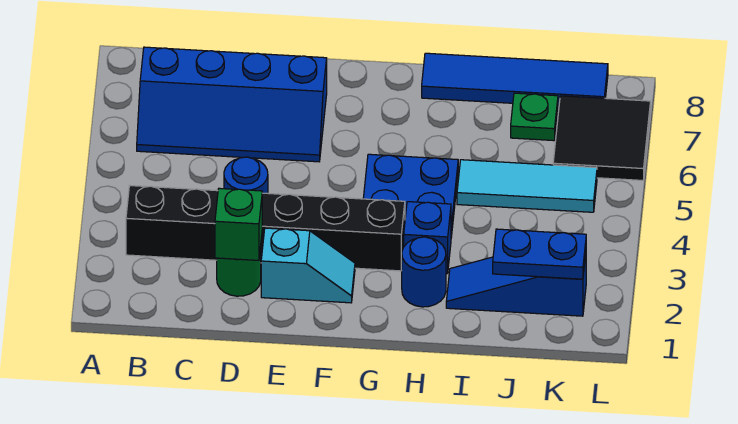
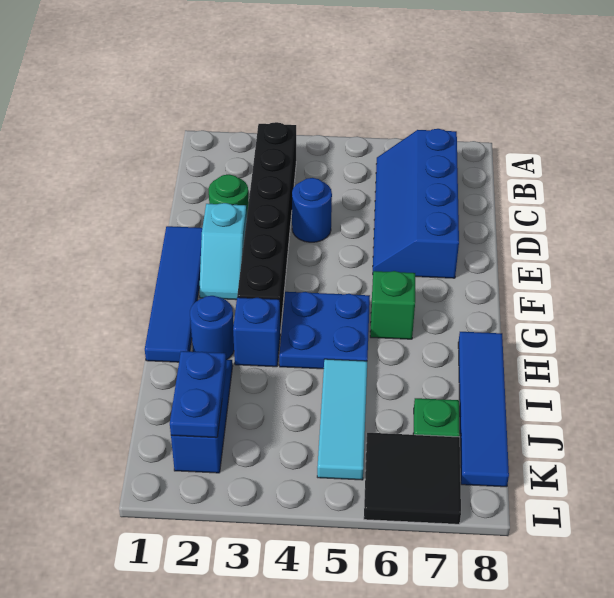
green brick D2 level 2 -> green brick G6 level 1
none -> blue tile E1:H1 level 1

